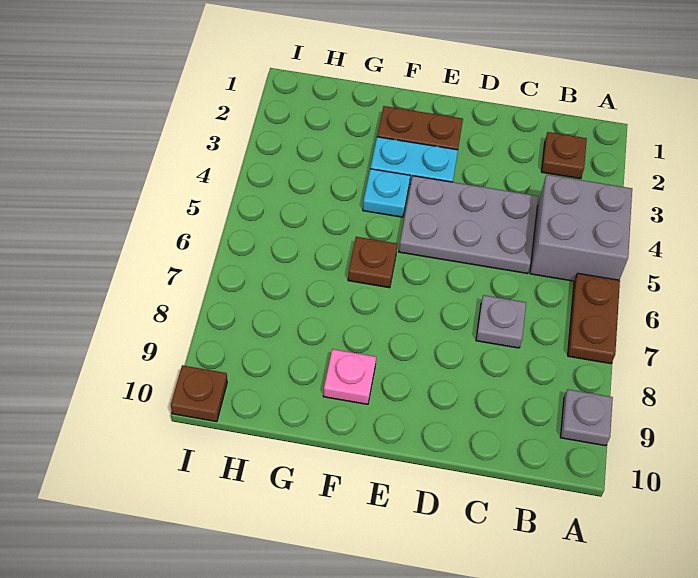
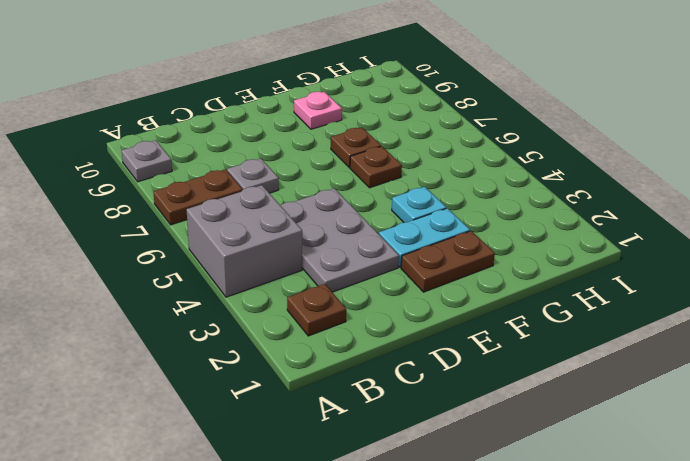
brown plate A6:A7 level 1 -> brown plate A7:B7 level 1
grey plate C4:E5 level 1 -> grey plate C3:D5 level 1
brown plate I10 level 1 -> brown plate F7 level 1

